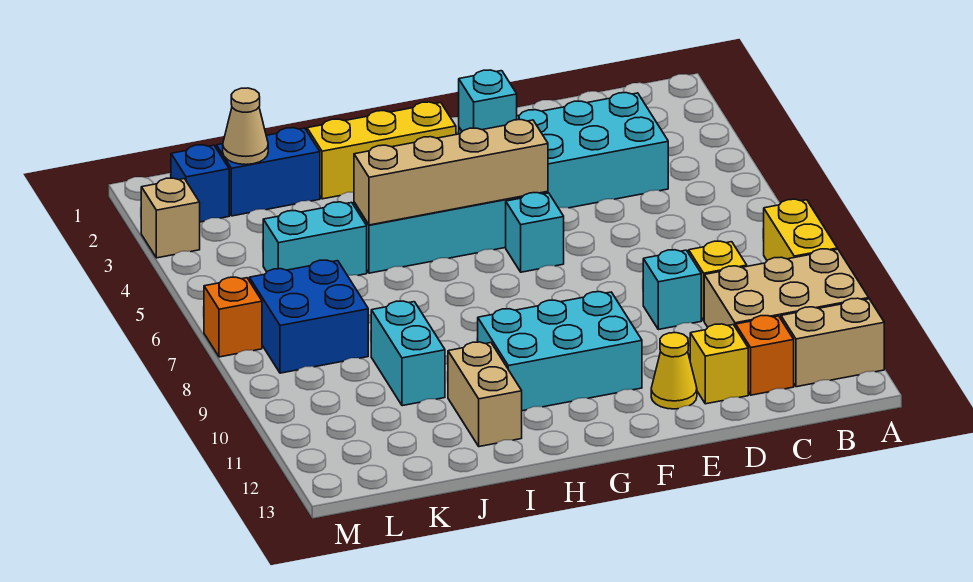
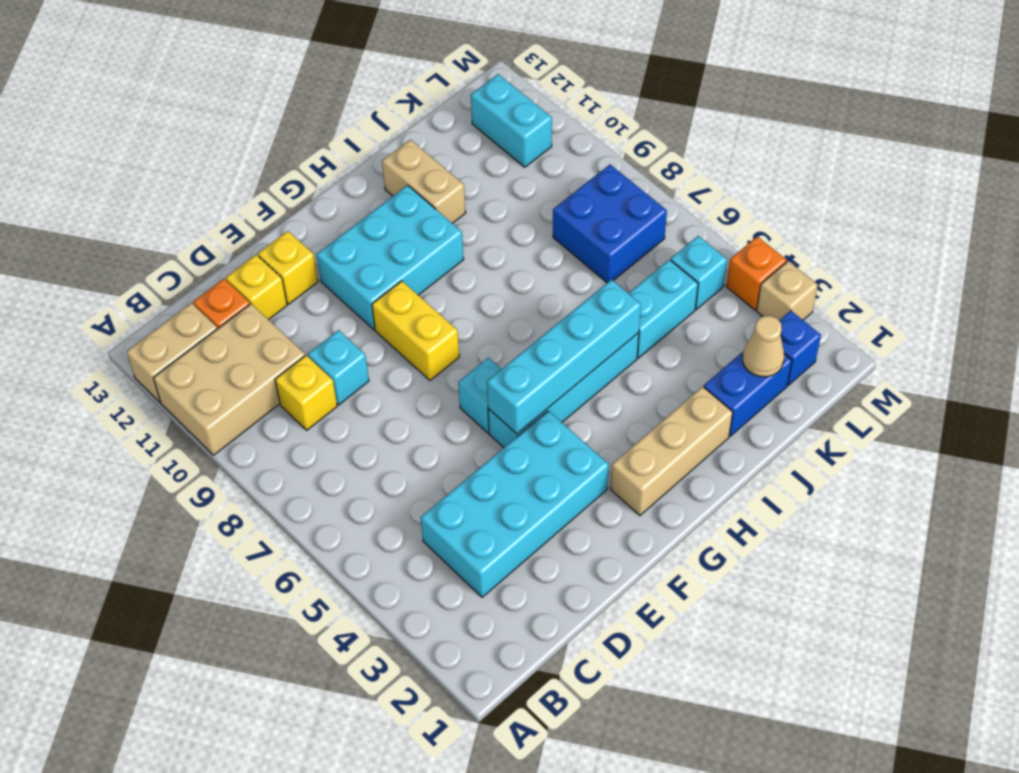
yellow brick A8:A9 level 1 -> yellow brick F8:F9 level 1
yellow cone E12 level 1 -> yellow brick E12 level 1
cyan brick F3 level 2 -> cyan brick L5 level 1
tan brick F5:I5 level 2 -> cyan brick F5:I5 level 2
yellow brick G2:I2 level 1 -> tan brick G2:I2 level 1
cyan brick J9:J10 level 1 -> cyan brick L11:L12 level 1
orange brick M7 level 1 -> orange brick M4 level 1

